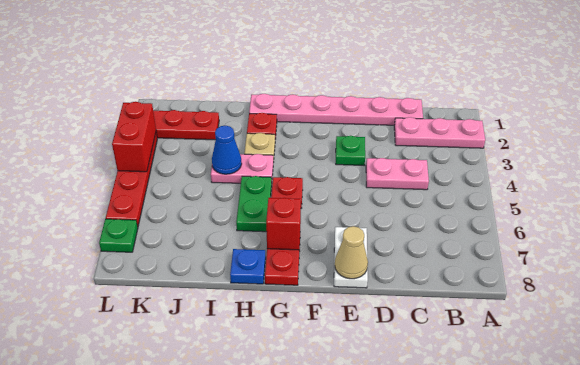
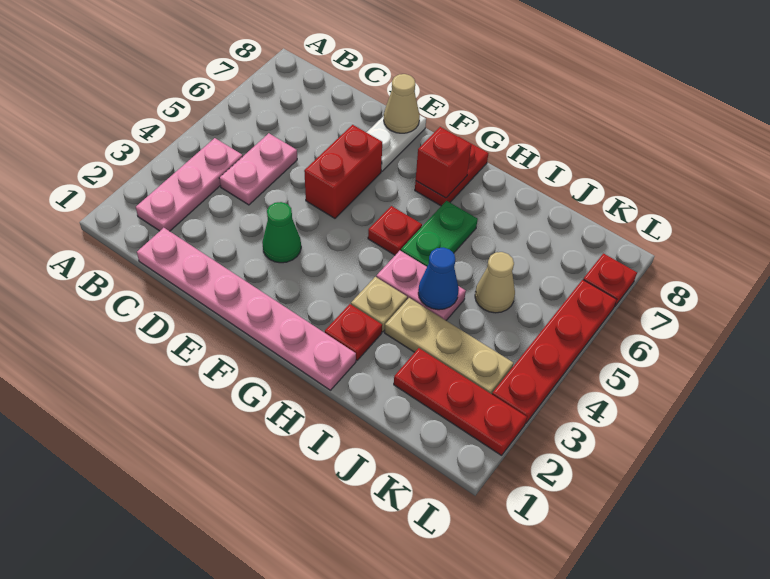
pink plate A2:C2 level 1 -> pink plate B2:B4 level 1
pink plate C4:D4 level 1 -> pink plate C4:C5 level 1
green plate E3 level 1 -> green cone E3 level 1
blue plate H8 level 1 -> none
none -> tan plate I3:K3 level 1
none -> tan cone J5 level 1
red brick L3:L4 level 2 -> red brick E5:E6 level 1
green plate L7 level 1 -> red plate L7 level 1

